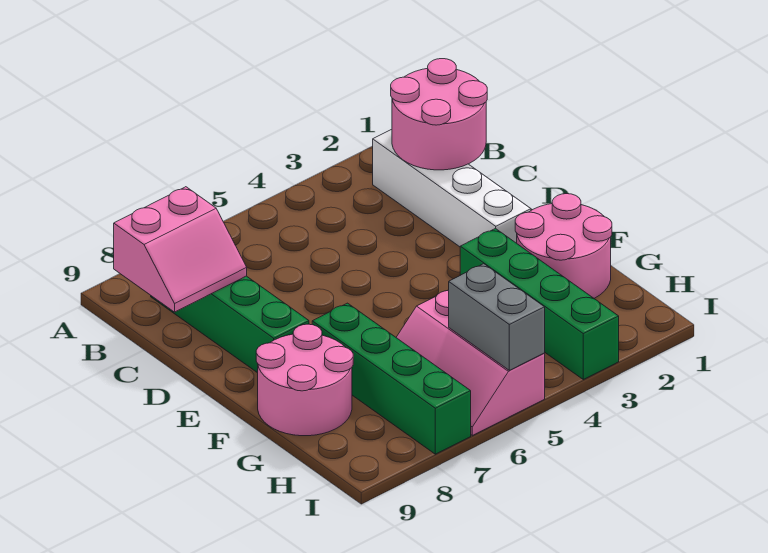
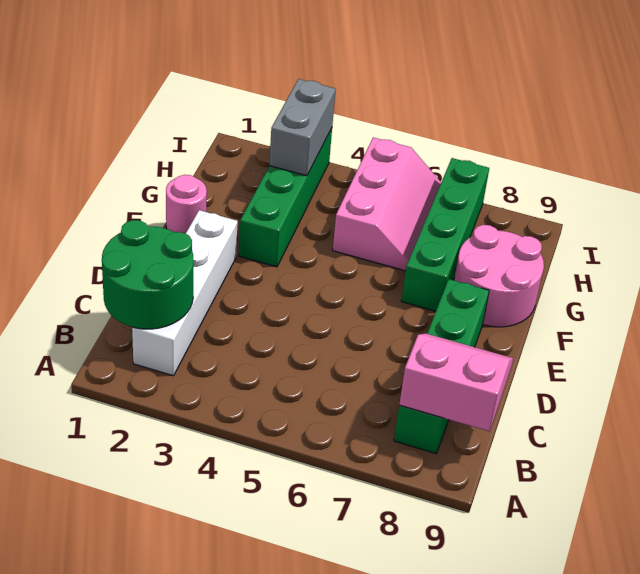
pink round brick B1:C2 level 2 -> green round brick B1:C2 level 2
pink round brick F1:G2 level 1 -> pink round brick F1 level 1
grey brick H5:I5 level 2 -> grey brick H3:I3 level 2

